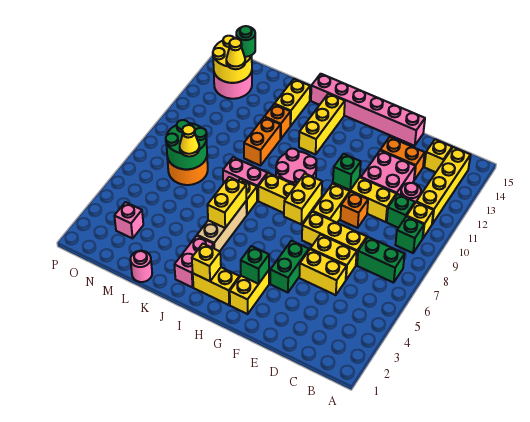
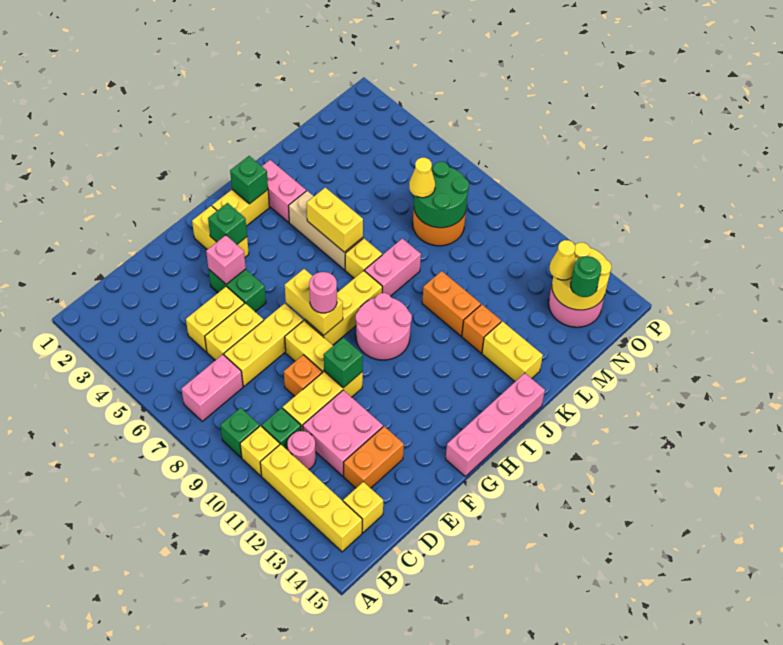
green brick B7:C7 level 1 -> pink brick B7:C7 level 1
pink brick E15:J15 level 1 -> pink brick G15:J15 level 1
yellow brick I2 level 2 -> green brick I2 level 2
yellow brick I12:I14 level 1 -> none
pink round brick L1 level 1 -> pink round brick G8 level 3
pink brick N3 level 1 -> pink brick F4 level 2

